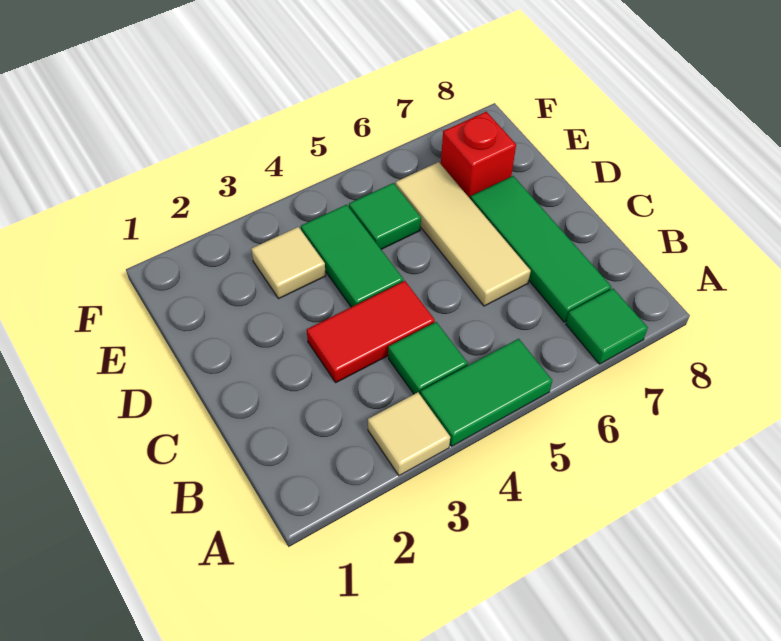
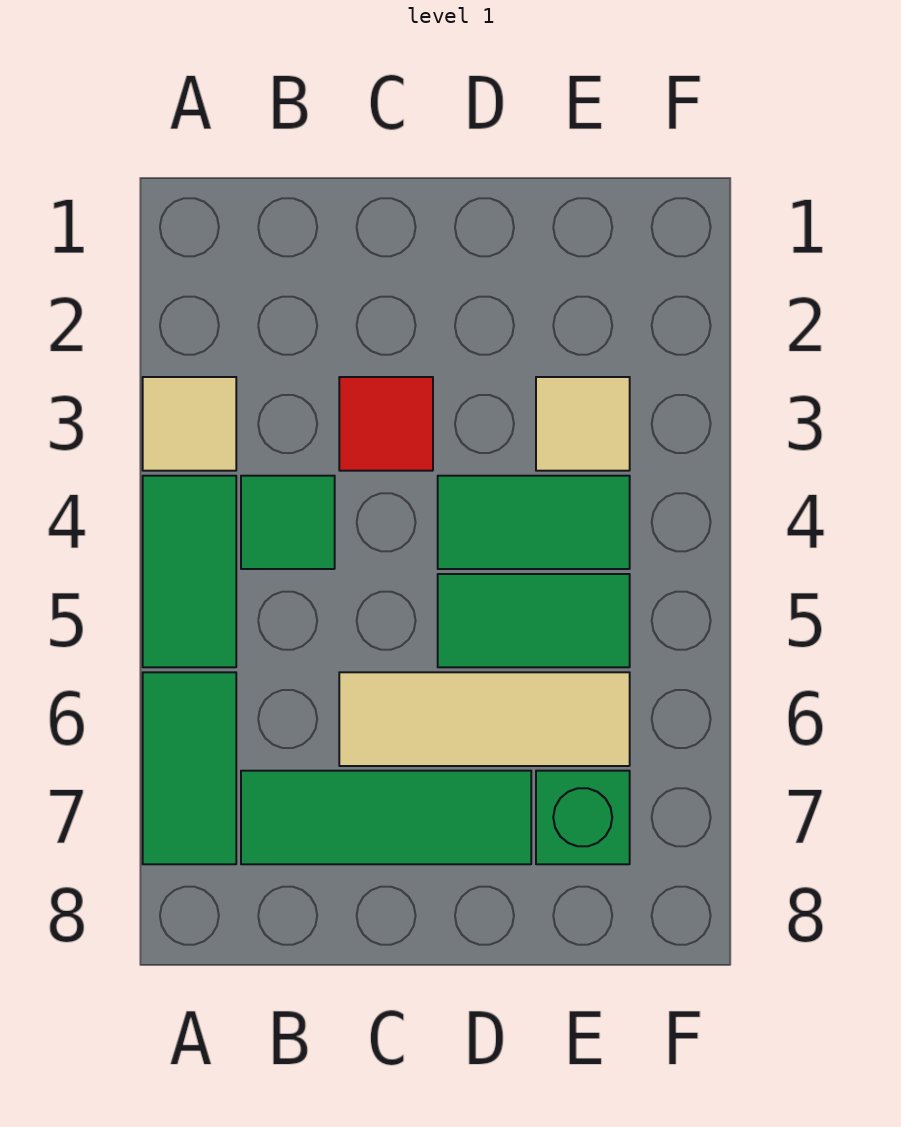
green tile A7 level 1 -> green tile A6:A7 level 1
red tile C3:C4 level 1 -> red tile C3 level 1
green tile E5 level 1 -> green tile D5:E5 level 1
red brick E7 level 1 -> green brick E7 level 1

